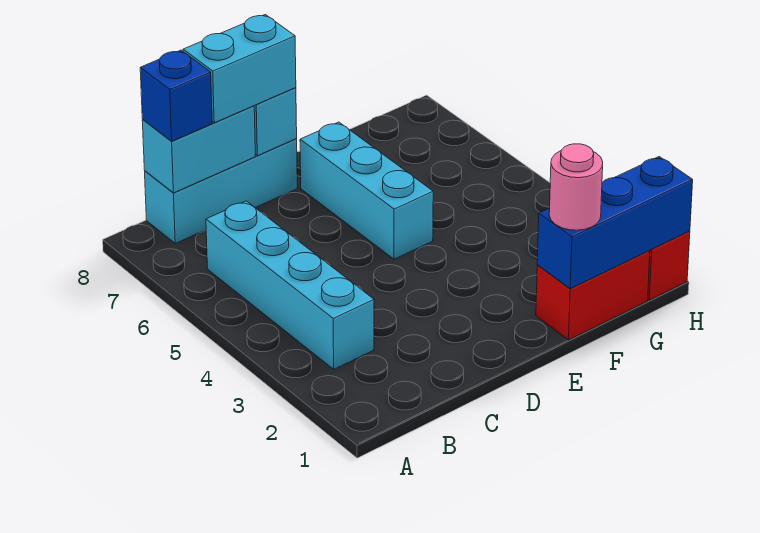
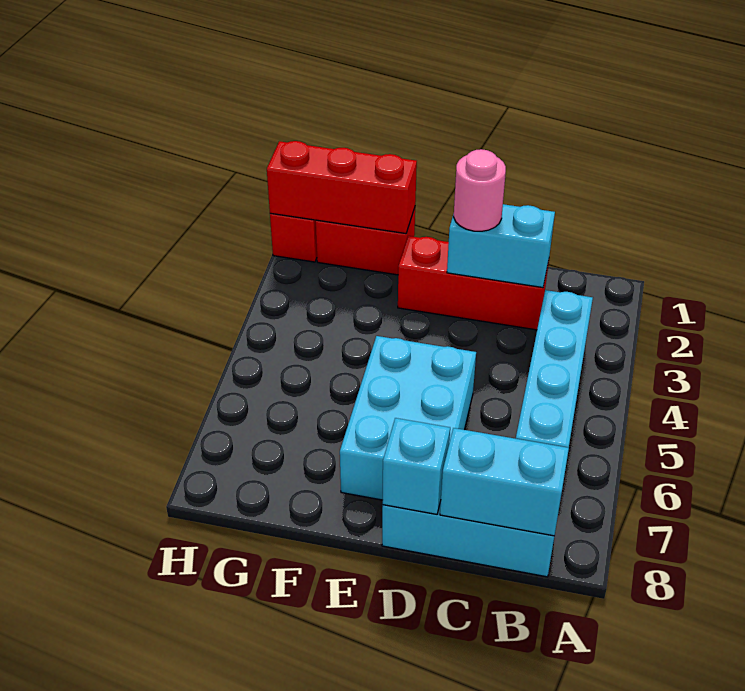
blue brick B8 level 3 -> none
none -> red brick C2:E2 level 1
cyan brick C8:D8 level 3 -> cyan brick C2:D2 level 2
cyan brick E5:E7 level 1 -> cyan brick D5:E7 level 1
blue brick F1:H1 level 2 -> red brick F1:H1 level 2
pink round brick F1 level 3 -> pink round brick D2 level 3

